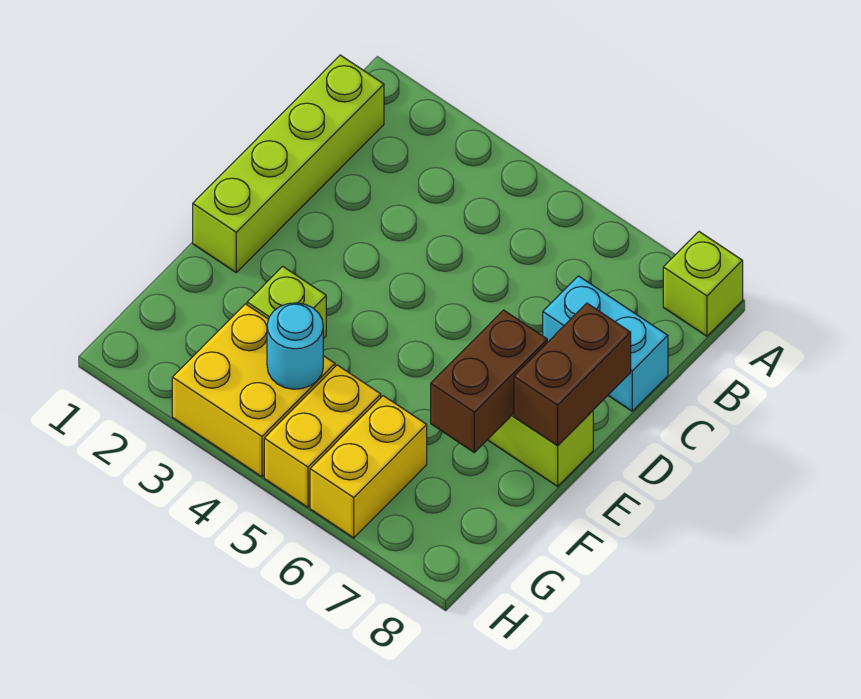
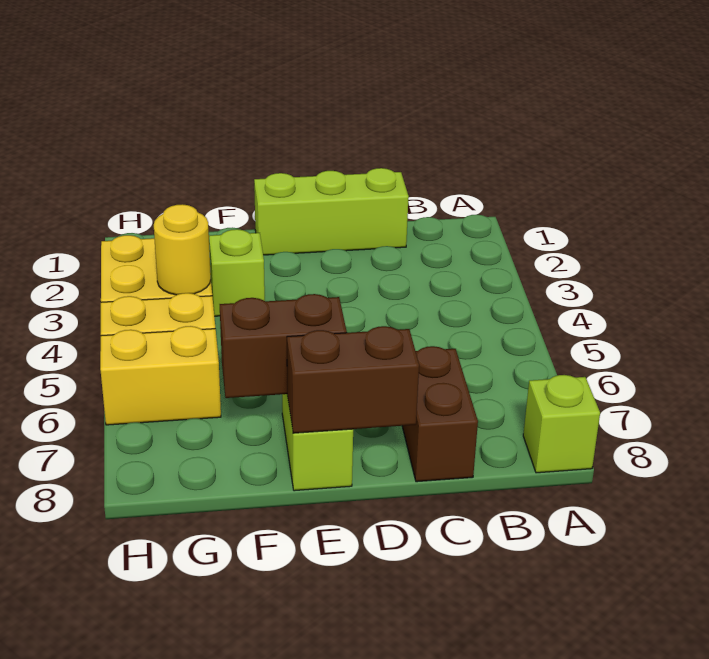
lime brick B1:E1 level 1 -> lime brick C1:E1 level 1
cyan brick C7:C8 level 1 -> brown brick C7:C8 level 1
cyan round brick G4 level 2 -> yellow round brick G4 level 2

